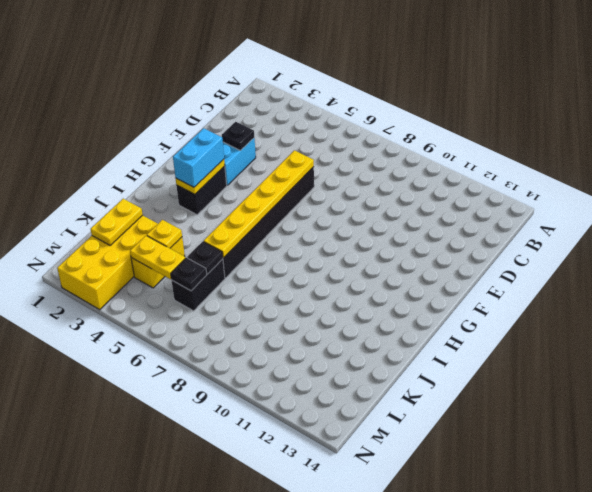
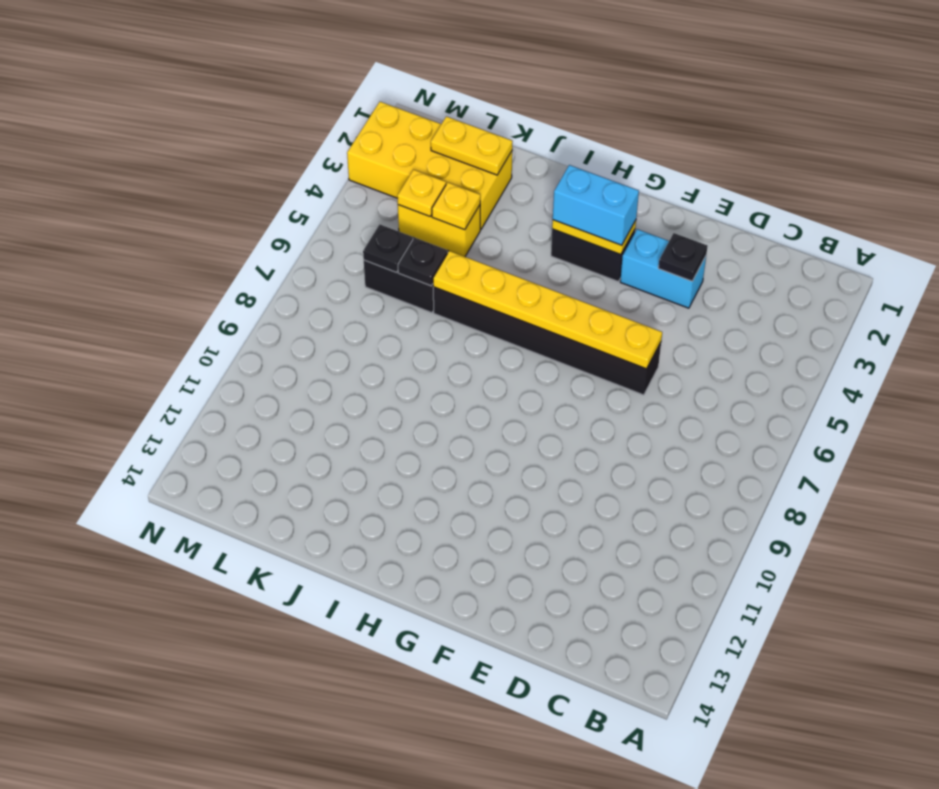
yellow plate L4:L5 level 2 -> yellow plate L4 level 2

